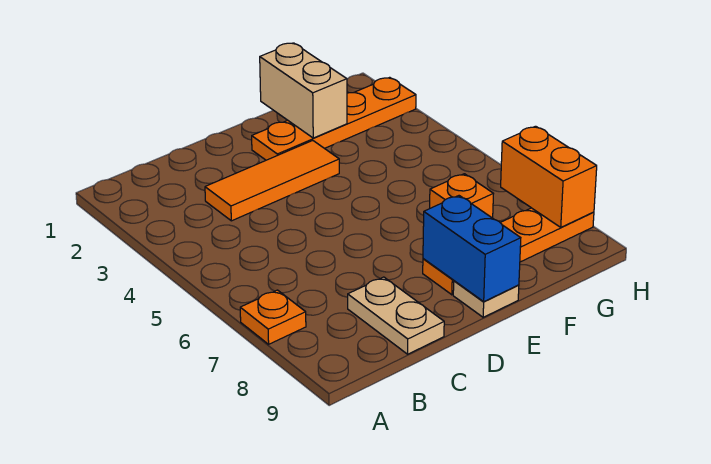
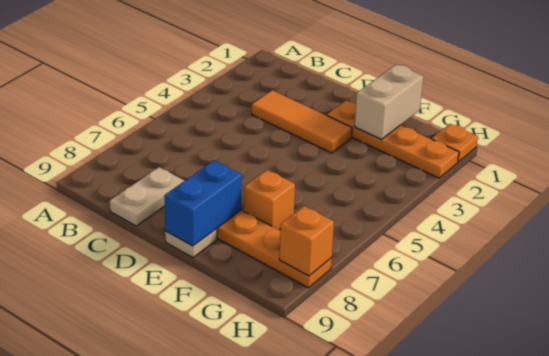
orange plate A7 level 1 -> orange plate H1 level 1
orange brick H7:H8 level 2 -> orange brick H8 level 2

